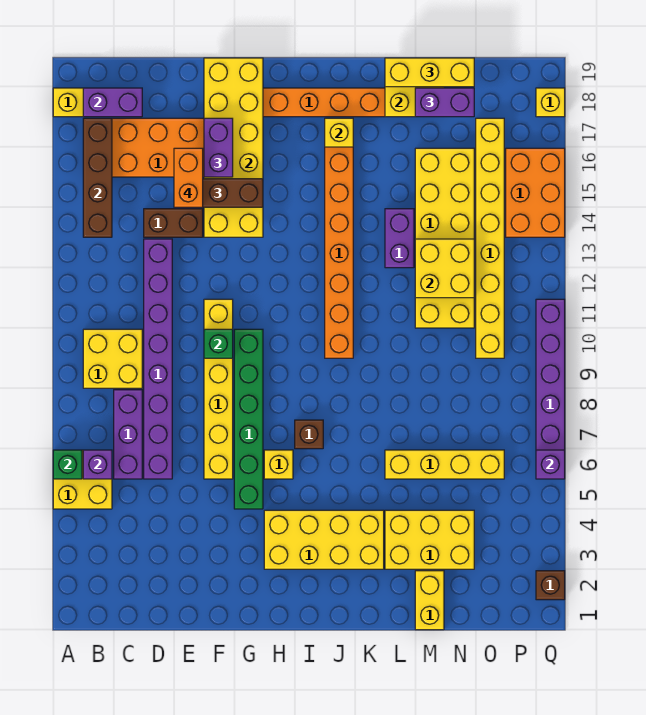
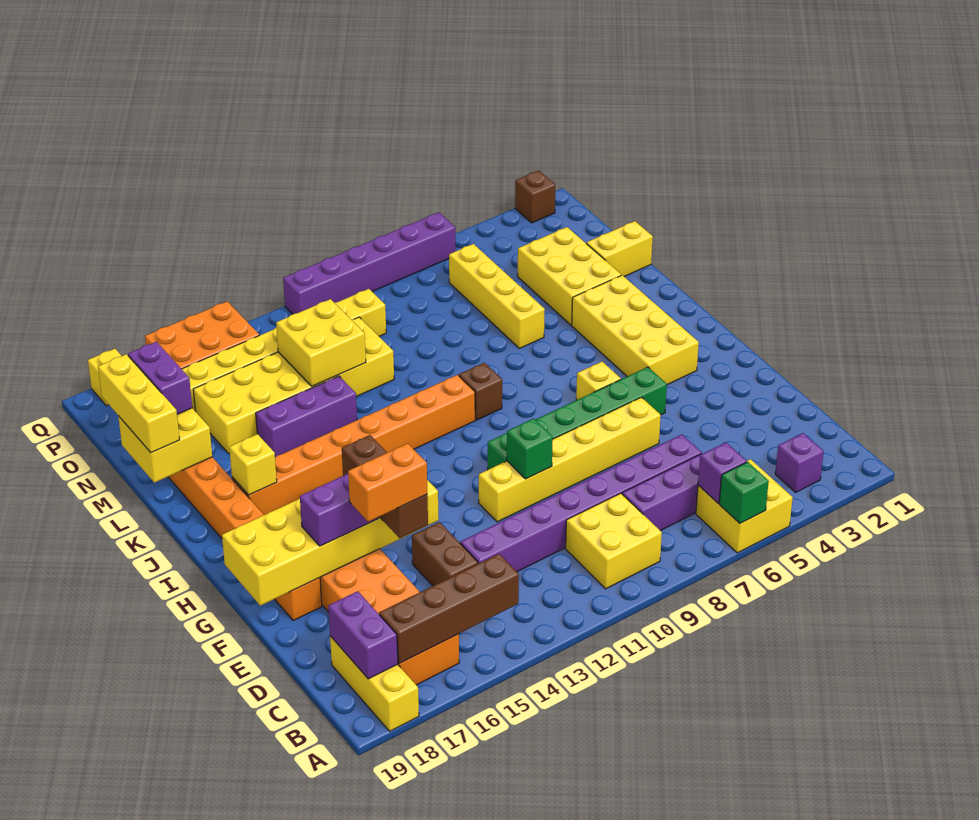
brown brick I7 level 1 -> brown brick J9 level 1
purple brick L13:L14 level 1 -> purple brick L13:L15 level 1
purple brick Q6 level 2 -> purple brick B3 level 1

